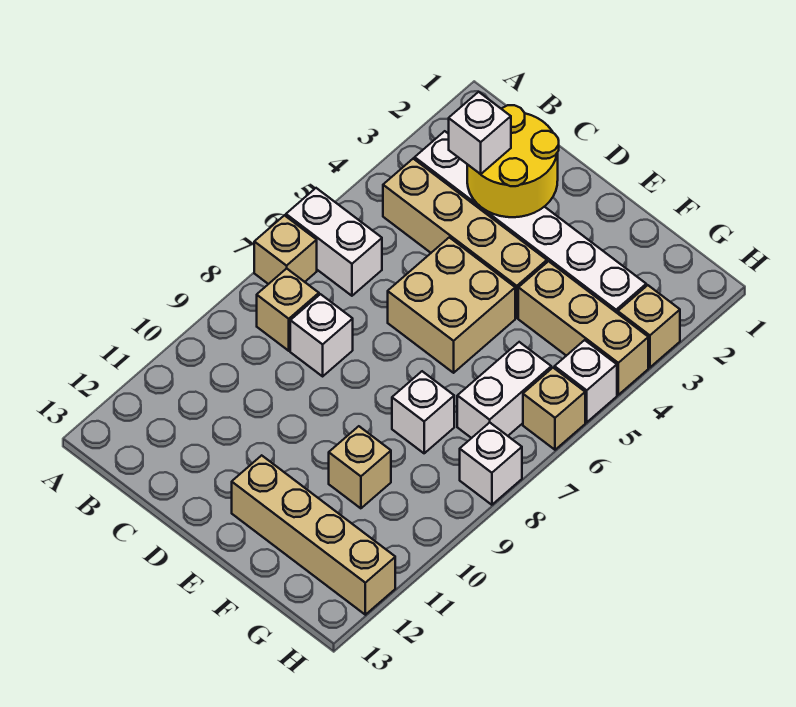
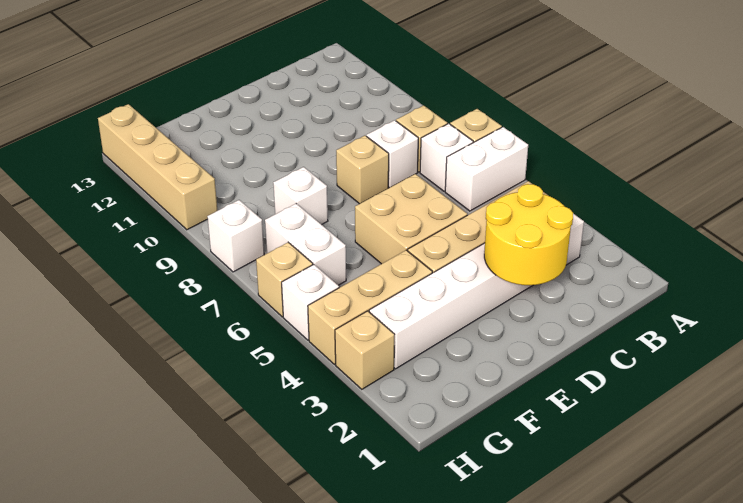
white brick C3 level 3 -> white brick B7 level 1
tan brick E12:H12 level 1 -> tan brick H10:H13 level 1
tan brick F10 level 1 -> tan brick D8 level 1

